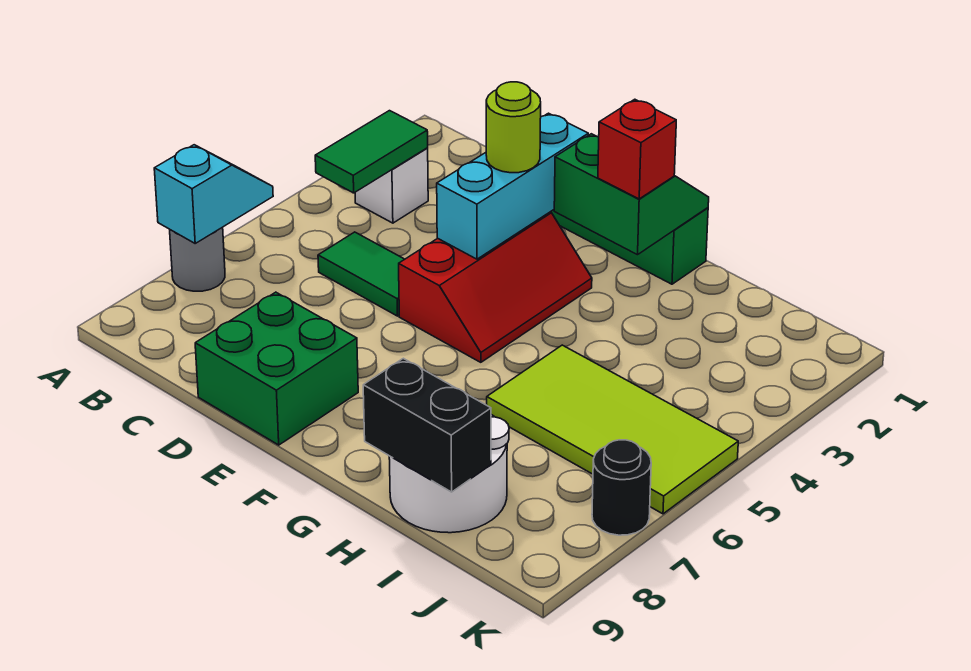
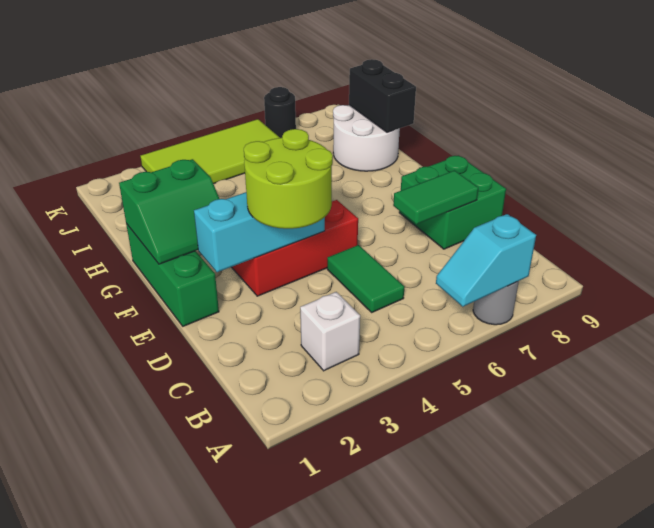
green tile B3:B4 level 2 -> green tile D7:D8 level 2
lime round brick E3 level 3 -> lime round brick D3:E4 level 3
green slope F1:G2 level 2 top 2 -> green slope F1:G2 level 2 top G
red brick G2 level 3 -> none
lime tile H5:K6 level 1 -> lime tile J3:K6 level 1

